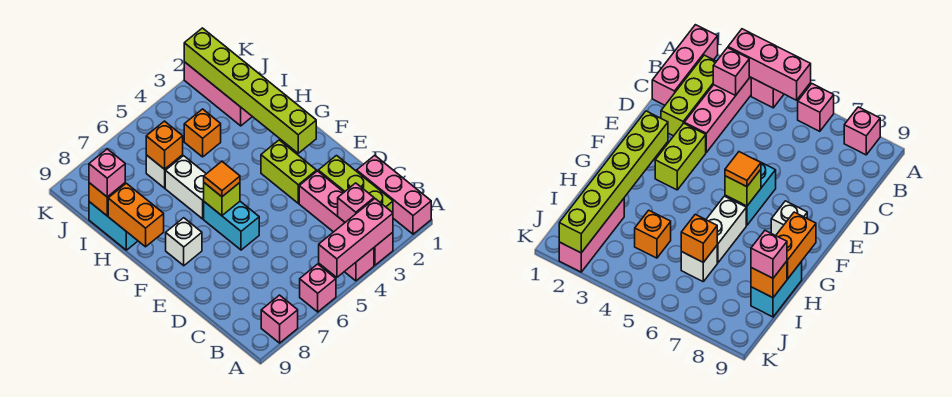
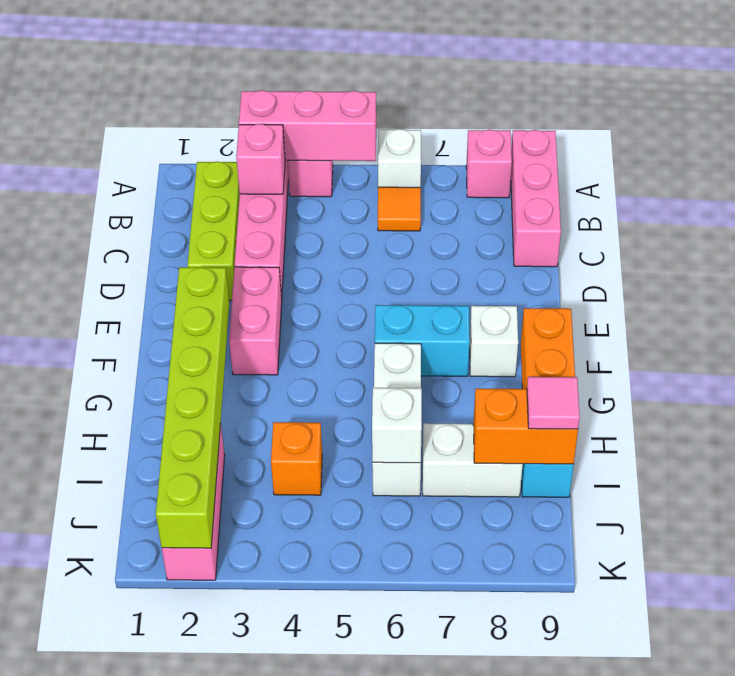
pink brick A1:C1 level 1 -> pink brick A9:C9 level 1
pink brick A6 level 1 -> white brick A6 level 1
lime brick E3:F3 level 1 -> pink brick E3:F3 level 1
cyan brick E6:F6 level 1 -> cyan brick F6:F7 level 1
lime brick F6 level 2 -> none
orange tile F6 level 3 -> orange tile B6 level 1
orange brick I6 level 2 -> white brick I6 level 2
none -> white brick I7:I8 level 1
orange brick I9 level 2 -> orange brick I8:I9 level 2
pink brick I9 level 3 -> pink tile I9 level 3

